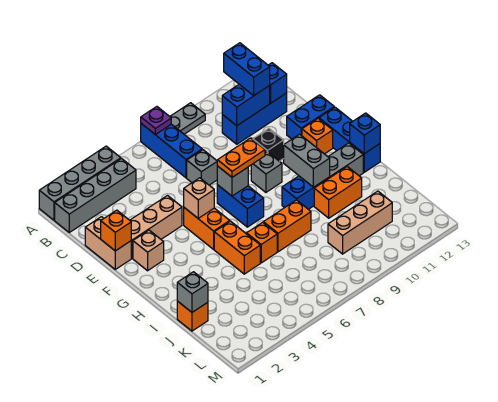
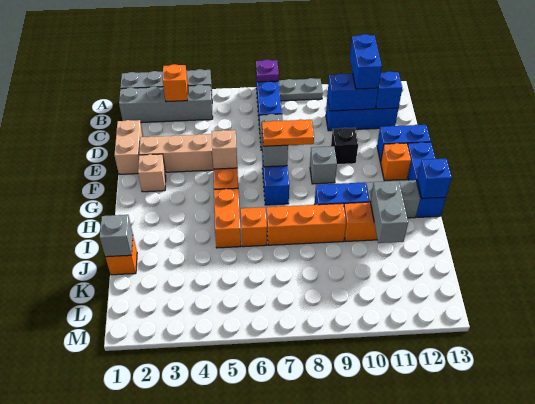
orange brick E1 level 2 -> orange brick B3 level 2
grey brick G10:H10 level 2 -> grey brick I11:J11 level 2
orange brick I7:I8 level 1 -> orange brick I7:I9 level 1
tan brick K9:K11 level 1 -> none

